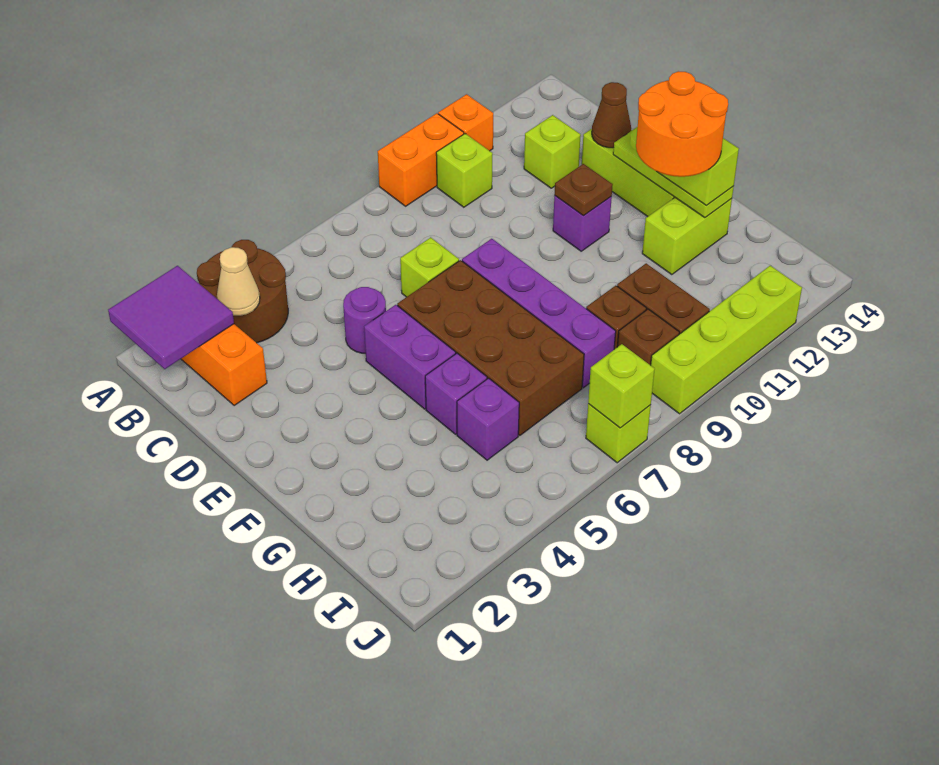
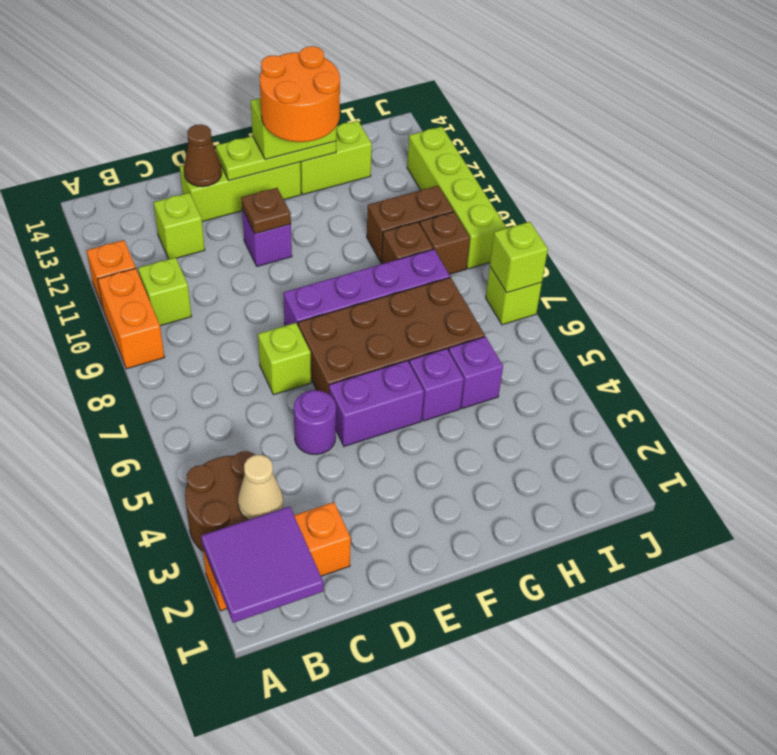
lime brick G12:G13 level 1 -> lime brick G13:H13 level 1

